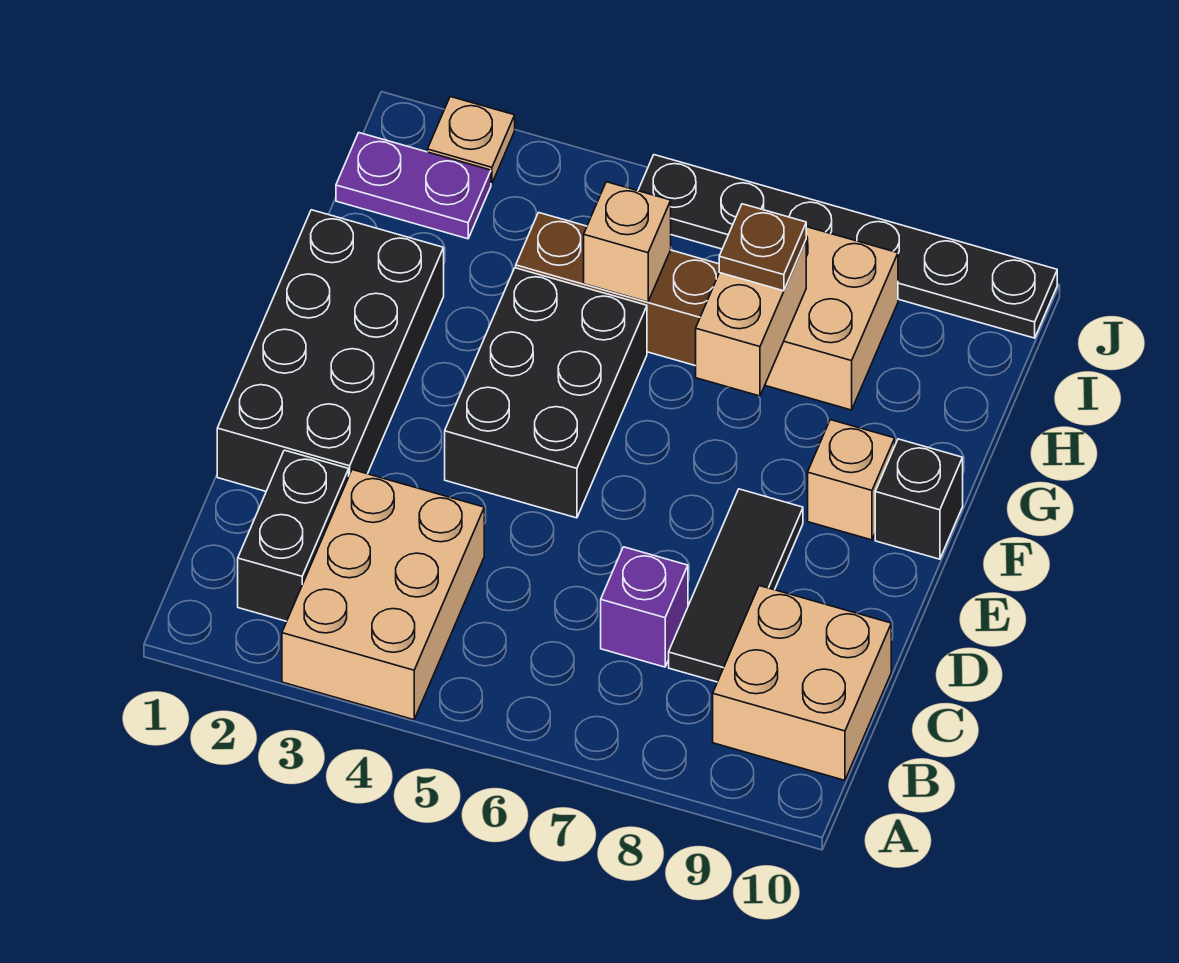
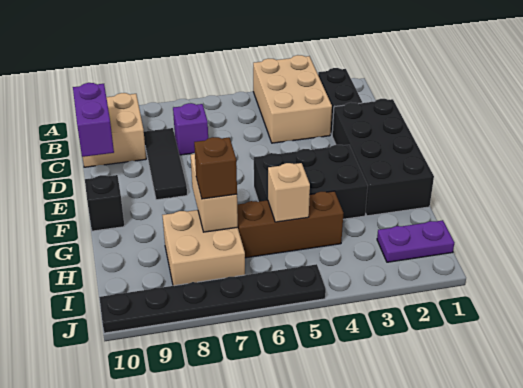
none -> purple brick C10:D10 level 2
black brick E4:G5 level 1 -> black brick F3:G5 level 1
tan brick F9 level 1 -> none
brown plate H7 level 3 -> brown brick H7 level 3
tan plate J2 level 1 -> none

